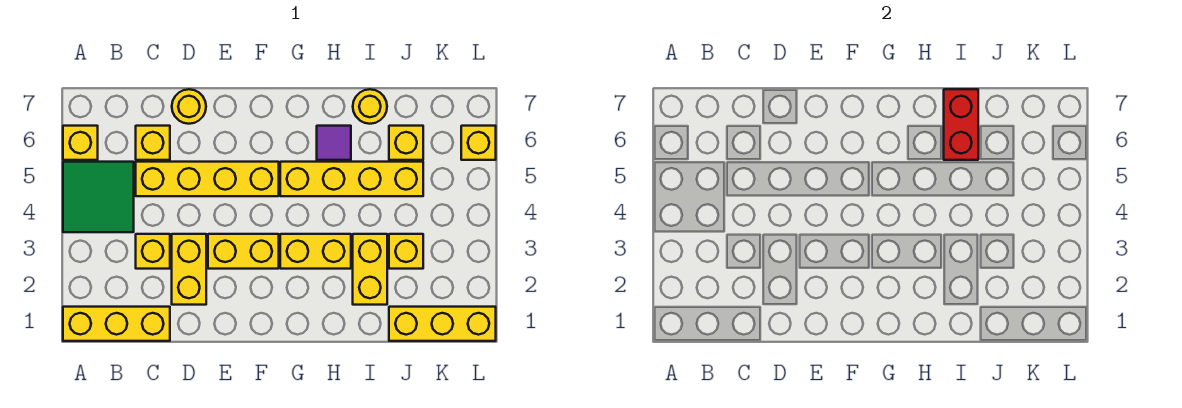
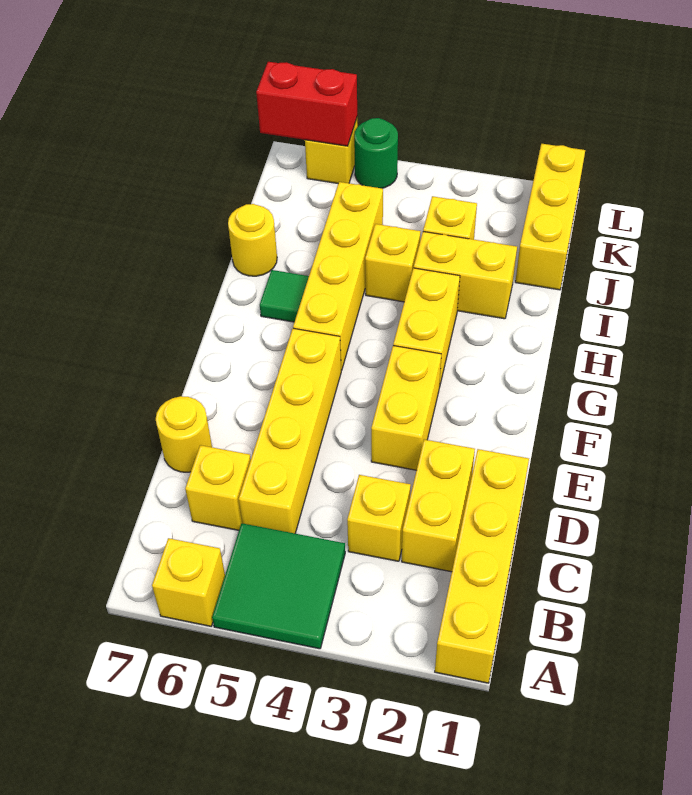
yellow brick A1:C1 level 1 -> yellow brick A1:D1 level 1
yellow brick D2:D3 level 1 -> yellow brick C2:D2 level 1
purple tile H6 level 1 -> green tile H6 level 1
red brick I6:I7 level 2 -> red brick L6:L7 level 2
yellow brick J6 level 1 -> yellow brick I4 level 1
none -> green round brick L5 level 1

